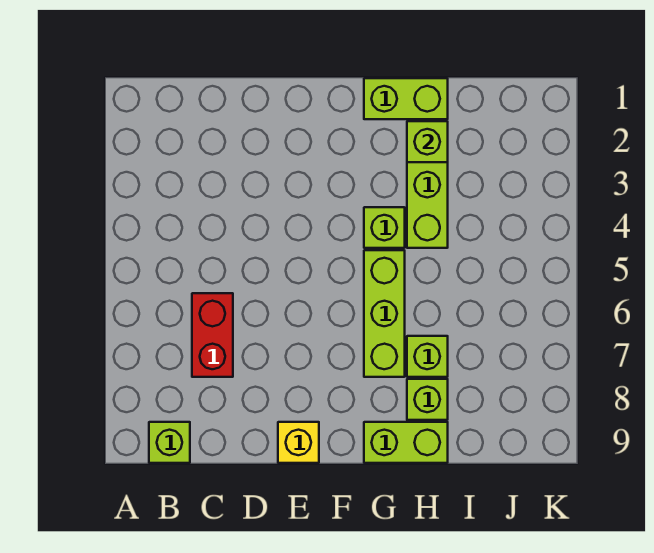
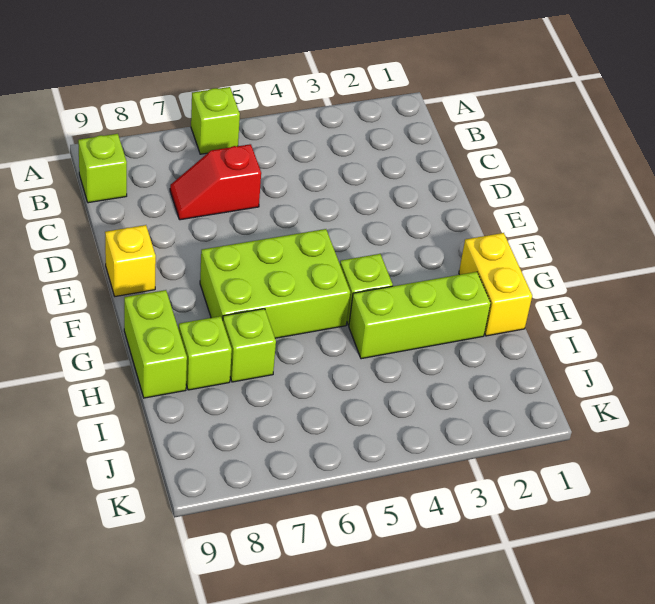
red brick C6:C7 level 1 -> red slope C6:C7 level 1 top 6
lime brick G1:H1 level 1 -> yellow brick G1:H1 level 1
lime brick G5:G7 level 1 -> lime brick F5:G7 level 1
lime brick H2 level 2 -> lime brick A6 level 1

